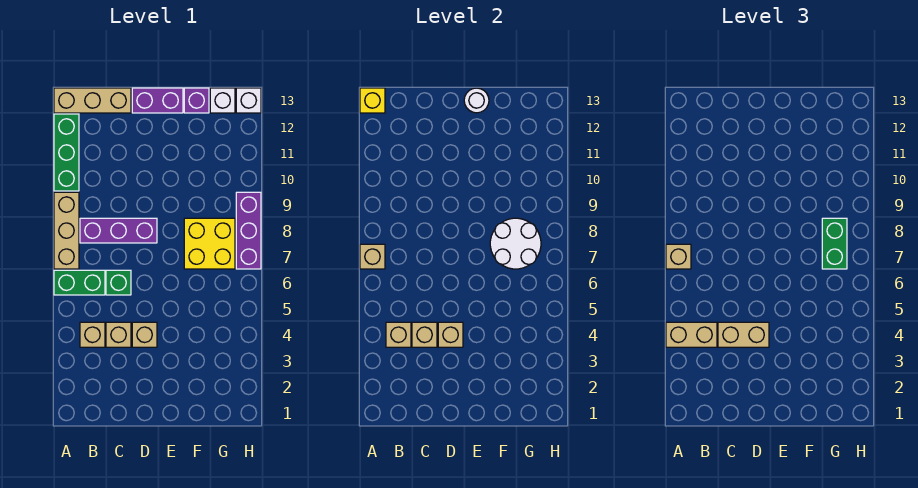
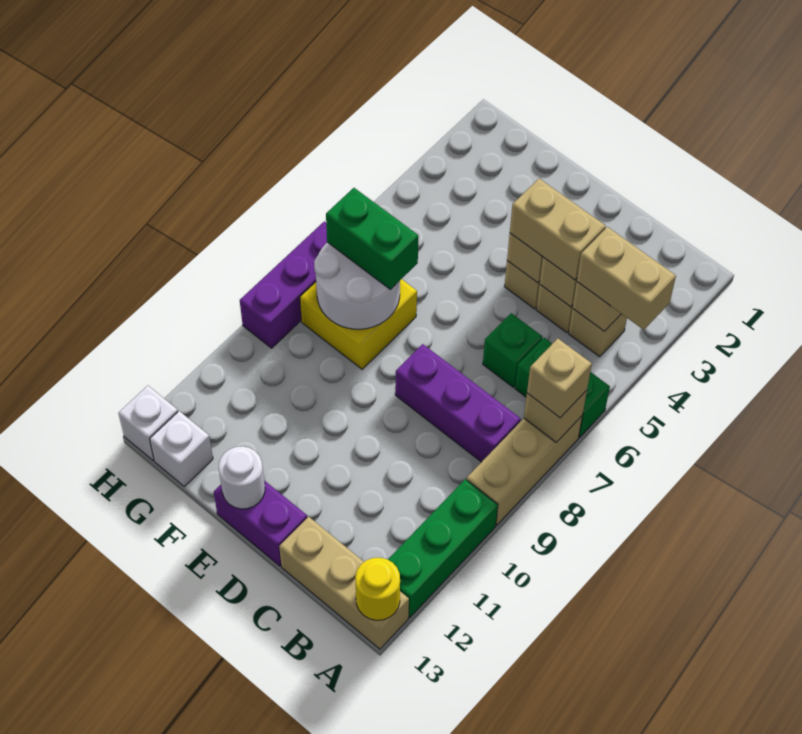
yellow brick A13 level 2 -> yellow round brick A13 level 2
purple brick F13 level 1 -> none
green brick G7:G8 level 3 -> green brick F7:G7 level 3

